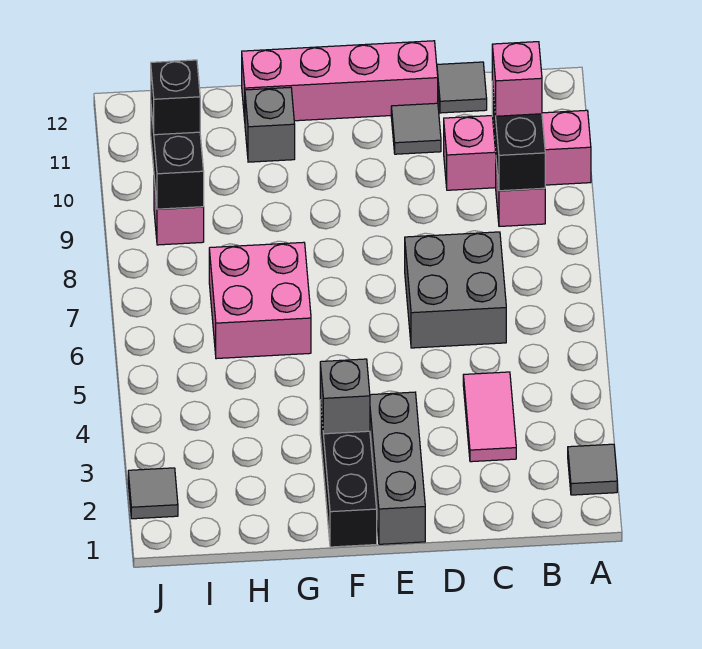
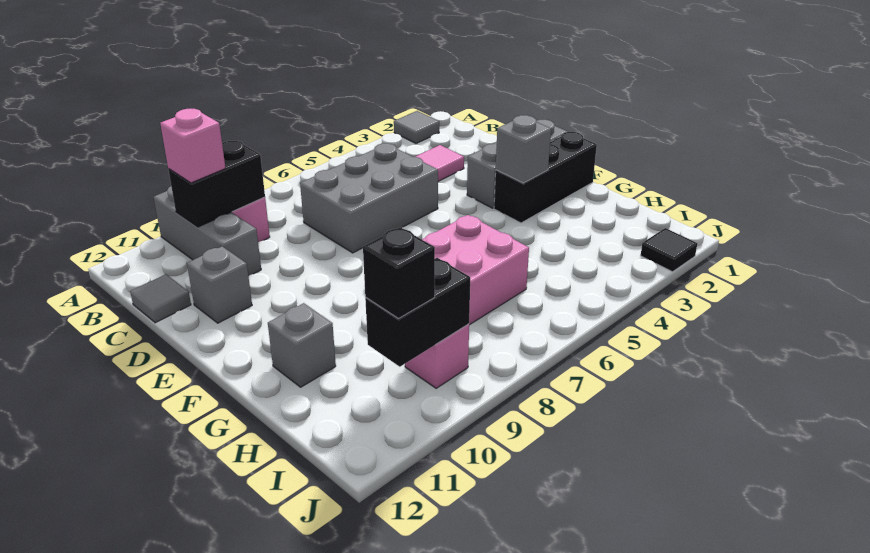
pink brick A10:C10 level 1 -> grey brick A10:C10 level 1
grey brick C6:D7 level 1 -> grey brick C5:D7 level 1
grey tile D11 level 1 -> grey brick D11 level 1
pink brick D12:G12 level 1 -> none
grey tile J2 level 1 -> black tile J2 level 1

